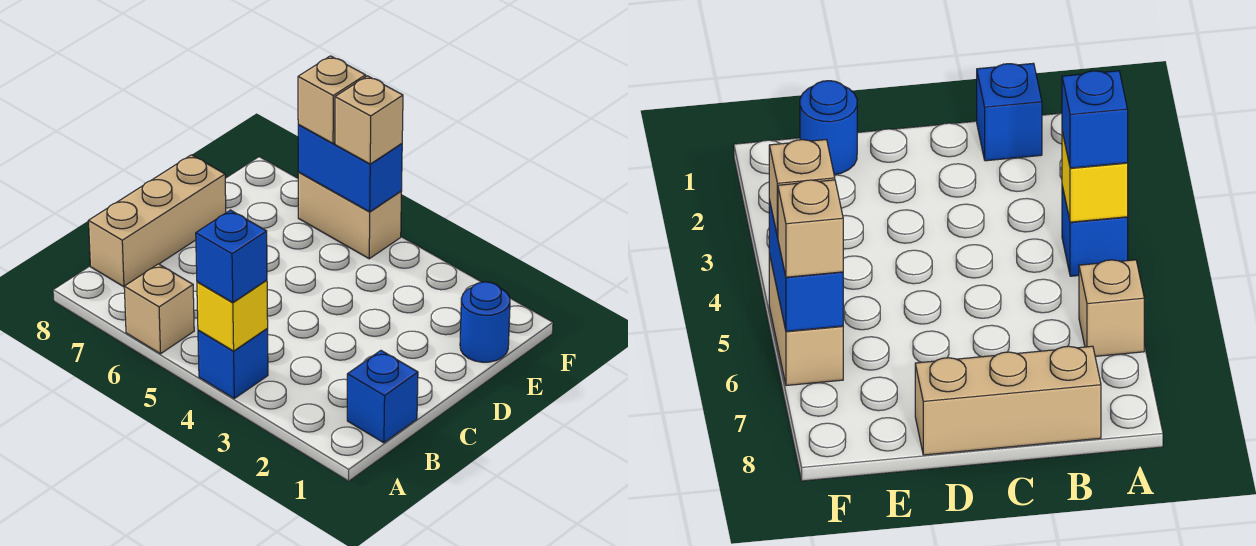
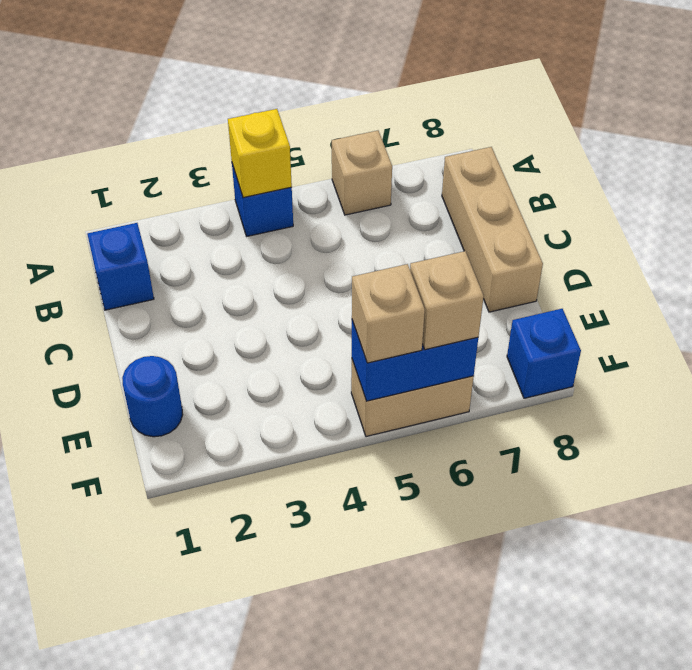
blue brick A4 level 3 -> blue brick F8 level 1

